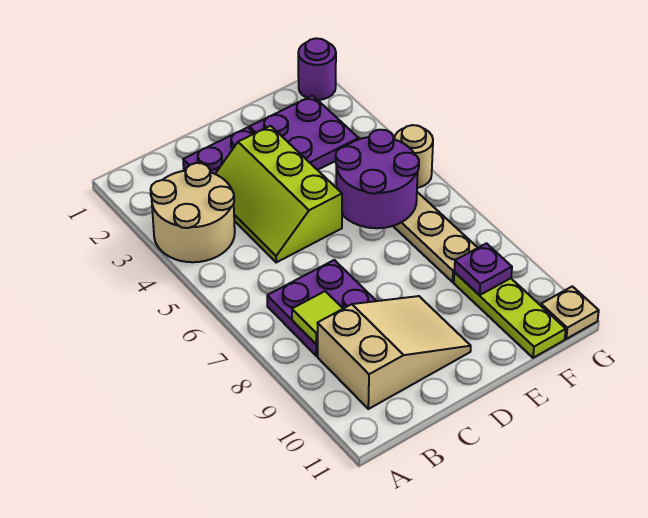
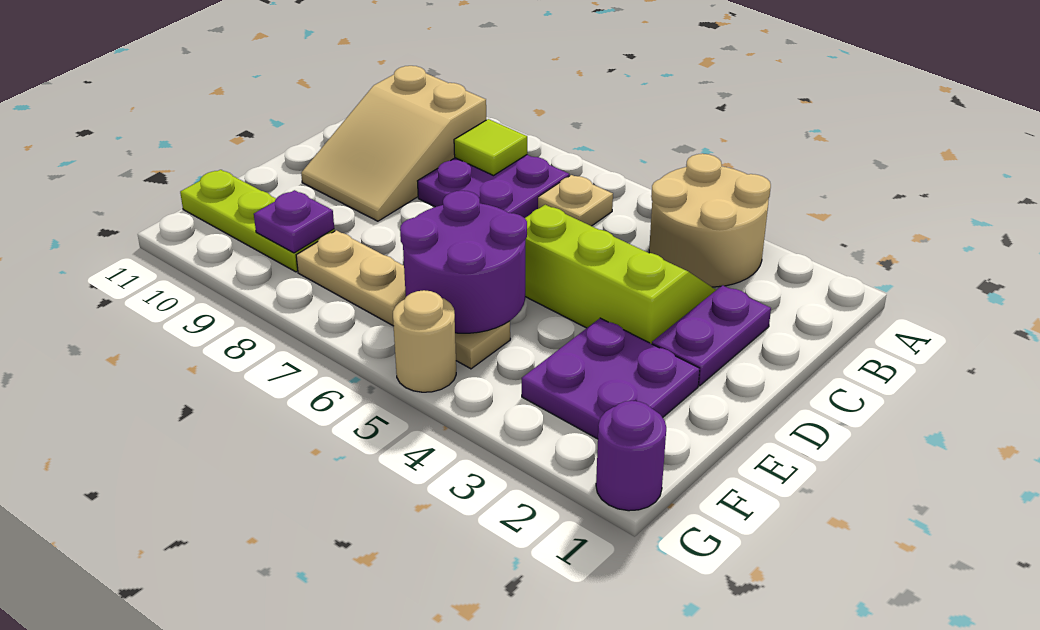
tan plate G11 level 1 -> tan plate B6 level 1

